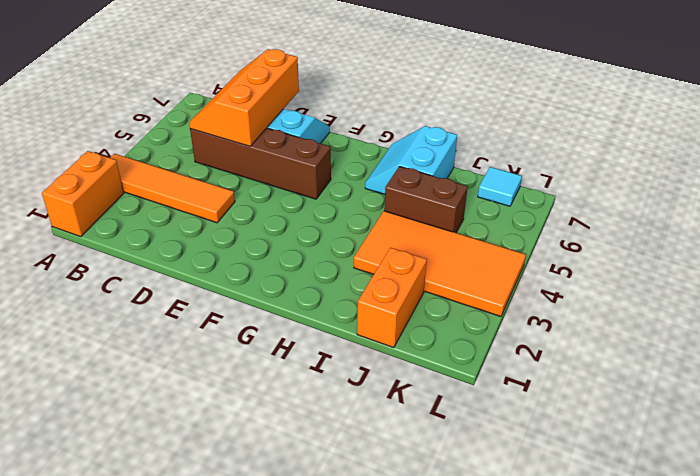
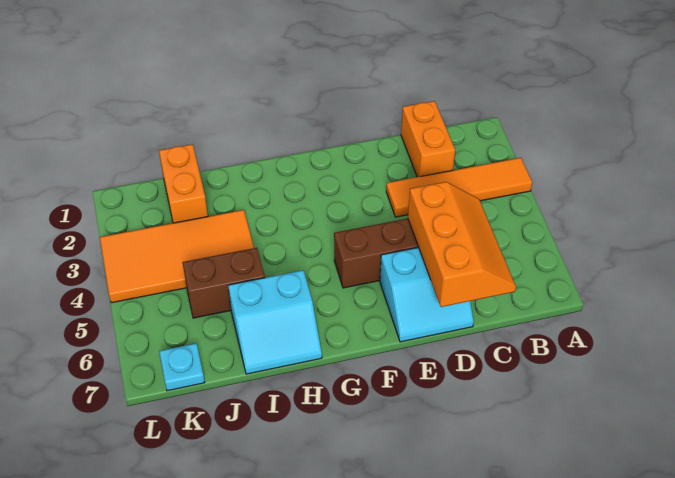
orange brick A1:A2 level 1 -> orange brick C1:C2 level 1
cyan slope H6:I7 level 1 top I -> cyan slope H6:I7 level 1 top 6
cyan tile K7 level 1 -> cyan plate K7 level 1

